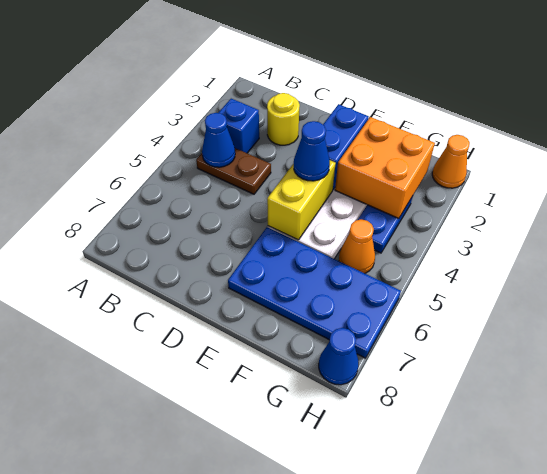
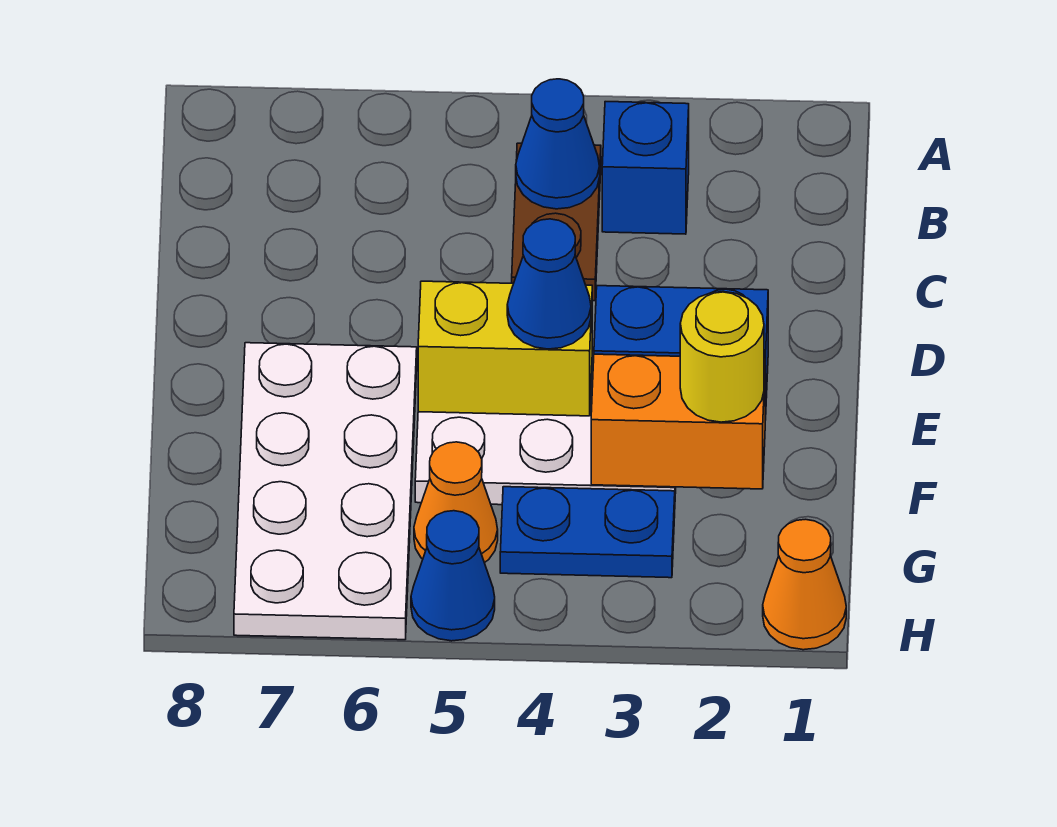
yellow round brick C2 level 1 -> yellow round brick F2 level 3
blue plate E6:H7 level 1 -> white plate E6:H7 level 1
orange brick F2:G3 level 2 -> orange brick F2:F3 level 2
blue cone H8 level 1 -> blue cone H5 level 1

